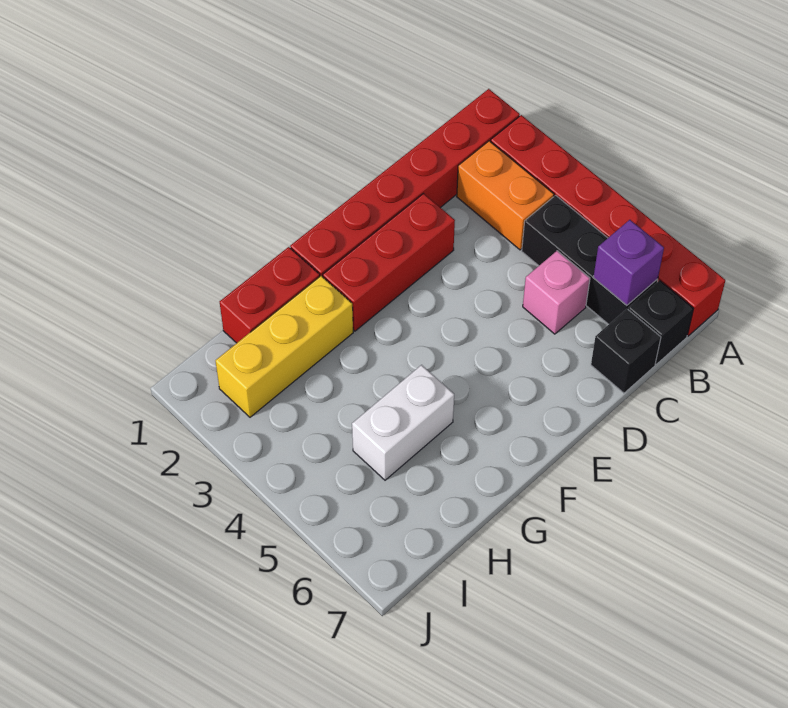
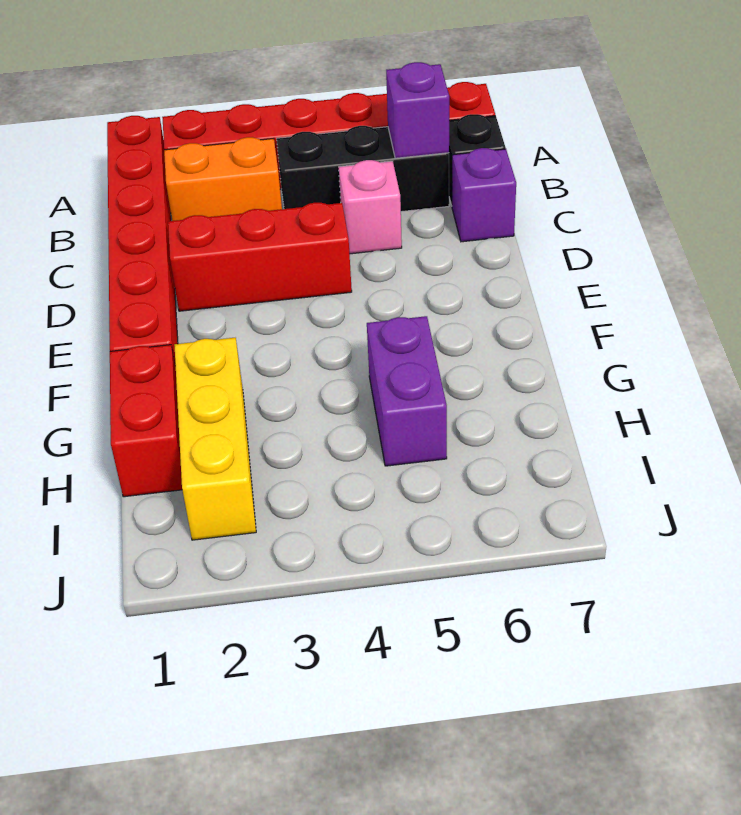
black brick C7 level 1 -> purple brick C7 level 1
red brick D2:F2 level 1 -> red brick D2:D4 level 1
white brick G5:H5 level 1 -> purple brick G5:H5 level 1

